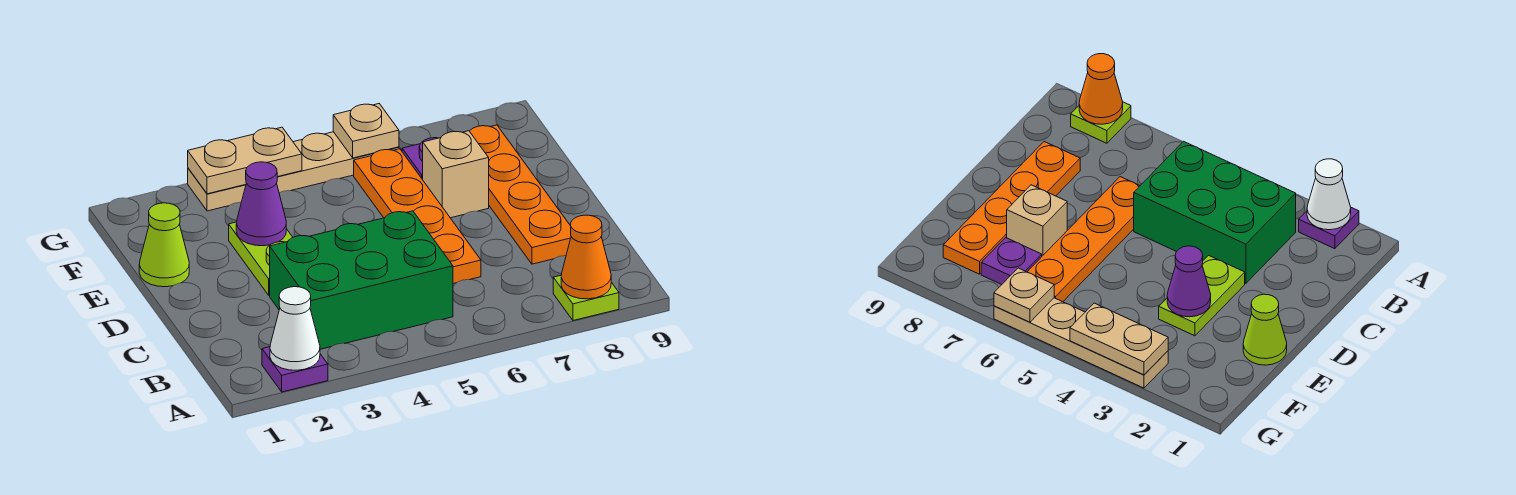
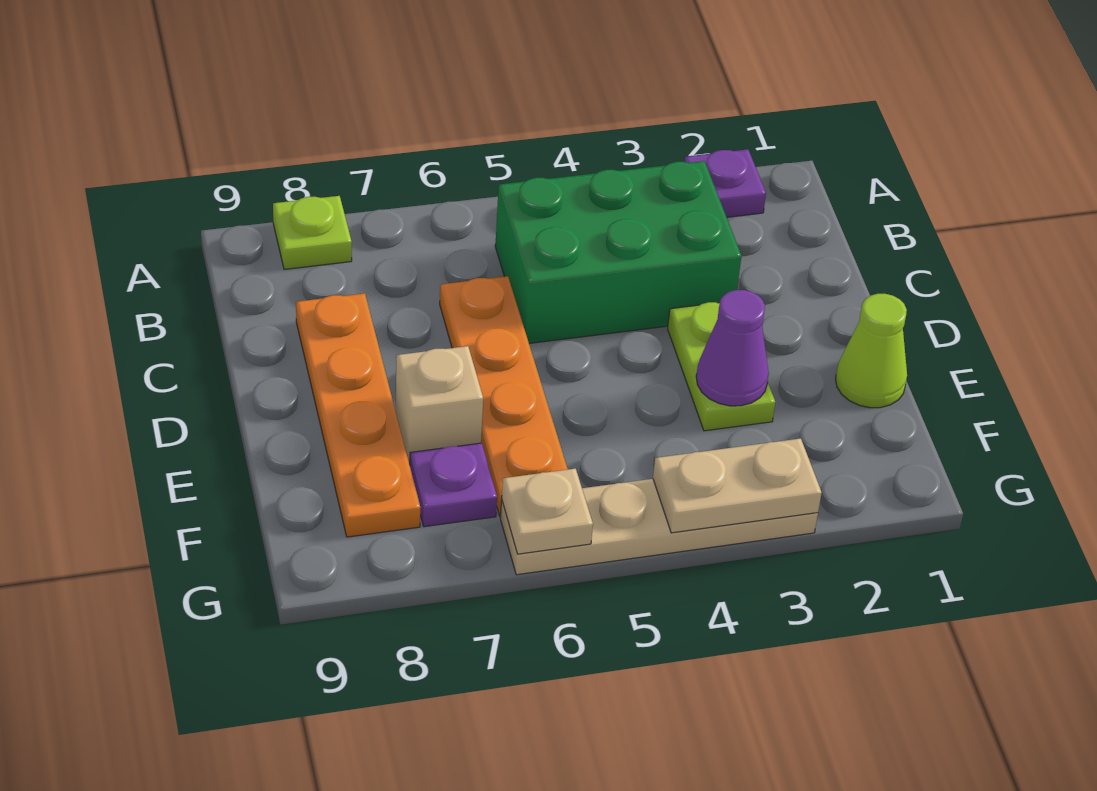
white cone A2 level 2 -> none
orange cone A8 level 2 -> none

